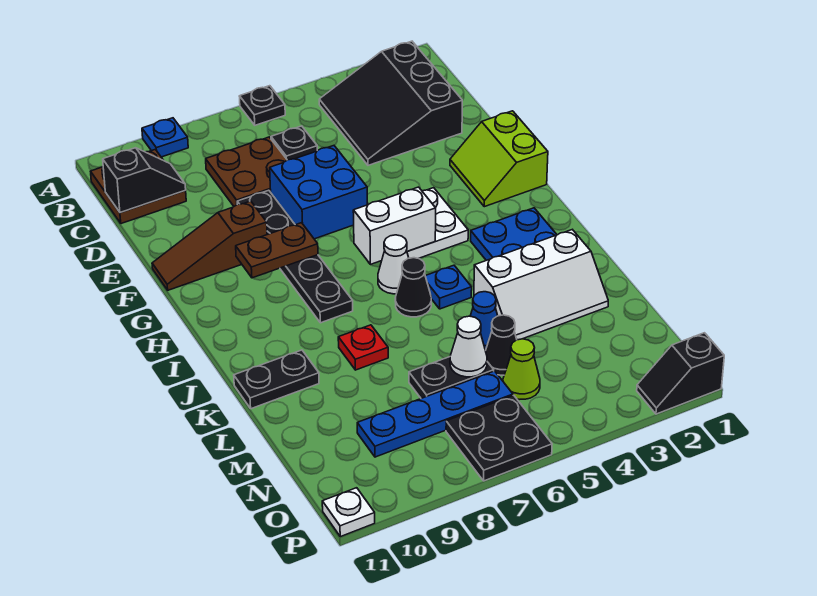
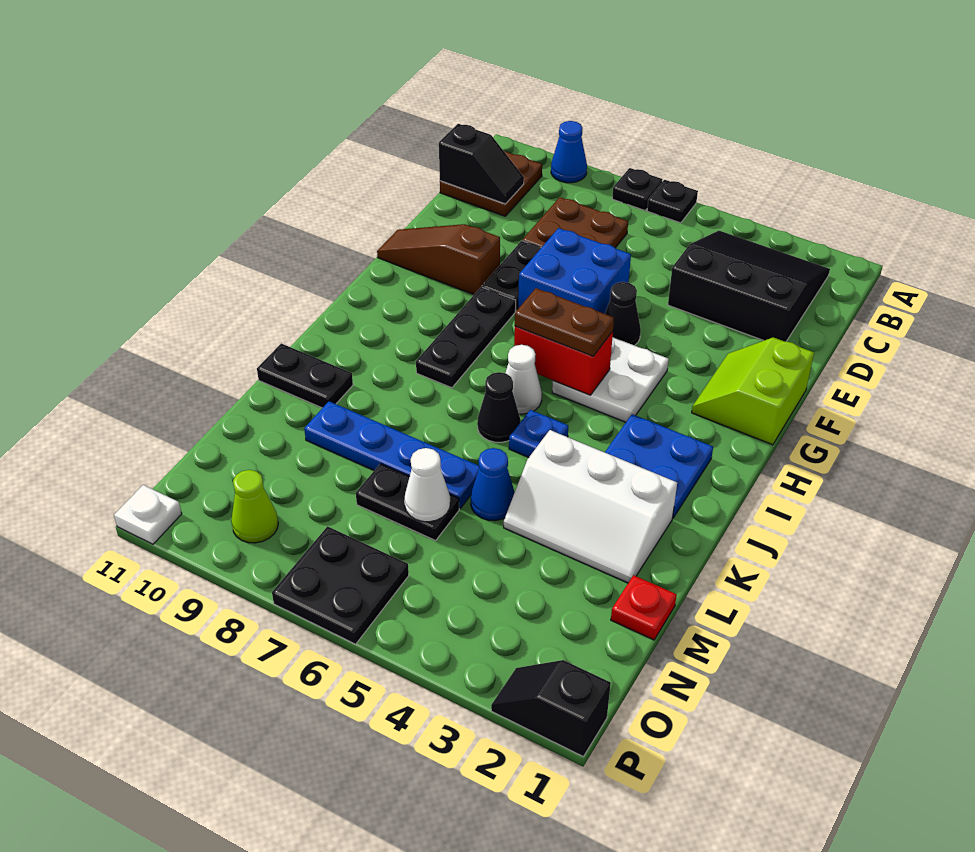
blue plate A9 level 1 -> blue cone A9 level 1
black slope B2:D4 level 1 top 2 -> black slope B2:D4 level 1 top D
black plate C6 level 1 -> black plate A7 level 1
brown plate G8:G9 level 2 -> brown plate H5:H6 level 3
white brick H5:H6 level 2 -> red brick H5:H6 level 2
red plate K8 level 1 -> red plate M1 level 1
black cone M5 level 1 -> black cone F5 level 1
lime cone N5 level 1 -> lime cone O9 level 1
blue plate N6:N9 level 1 -> blue plate L6:L9 level 1

